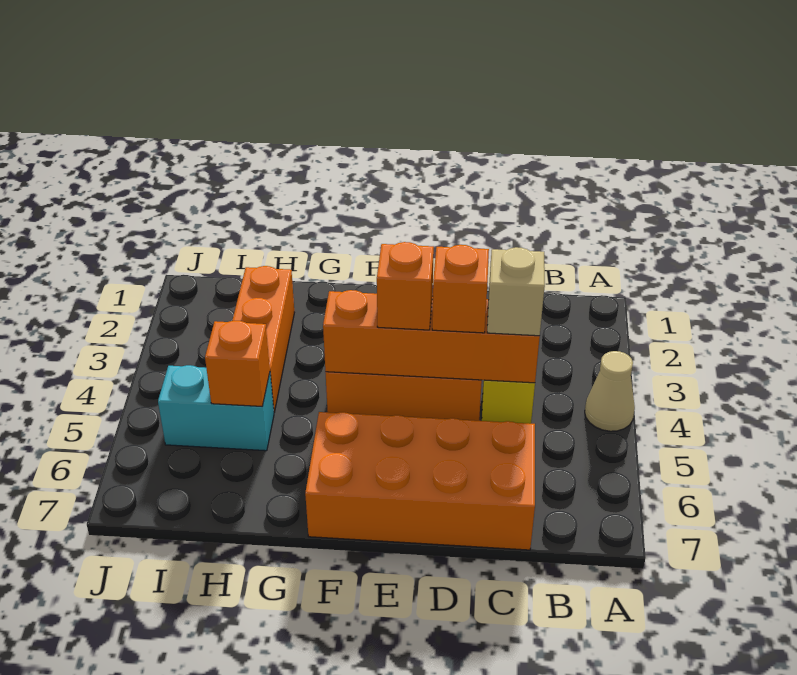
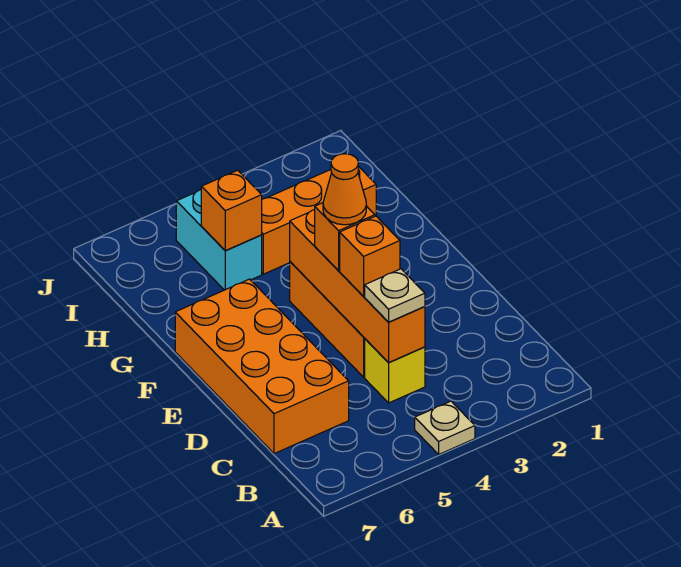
tan cone A4 level 1 -> tan plate A4 level 1
tan brick C4 level 3 -> tan plate C4 level 3
none -> orange cone E4 level 4

